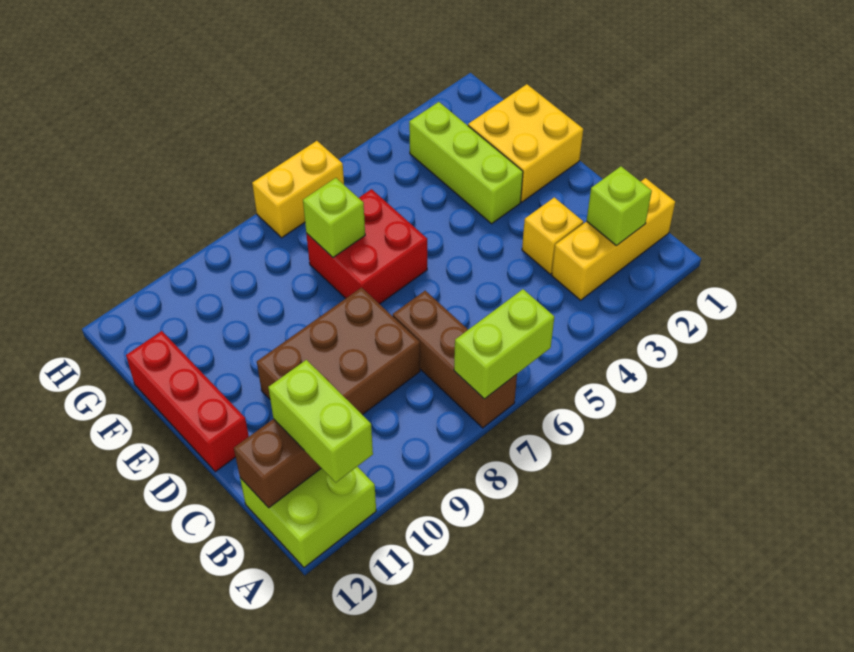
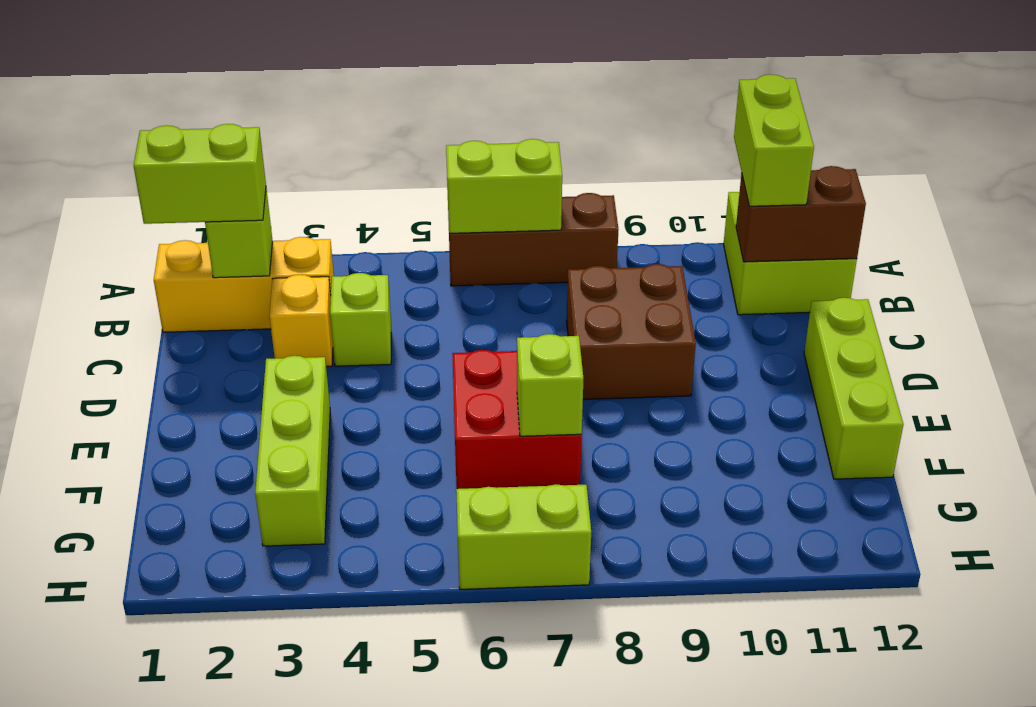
brown brick A7:C7 level 1 -> brown brick A6:A8 level 1
none -> lime brick B1:B2 level 3
none -> lime brick C4 level 1
brown brick C8:D10 level 1 -> brown brick C8:D9 level 1
red brick D12:F12 level 1 -> lime brick D12:F12 level 1
yellow brick E1:F2 level 1 -> none
yellow brick H6:H7 level 1 -> lime brick H6:H7 level 1

